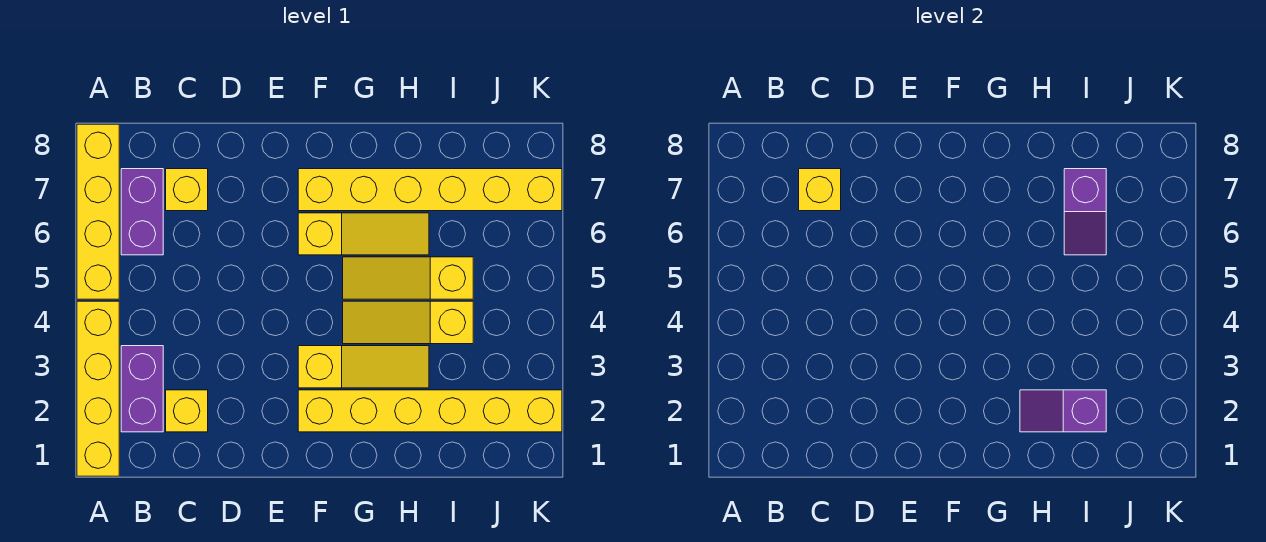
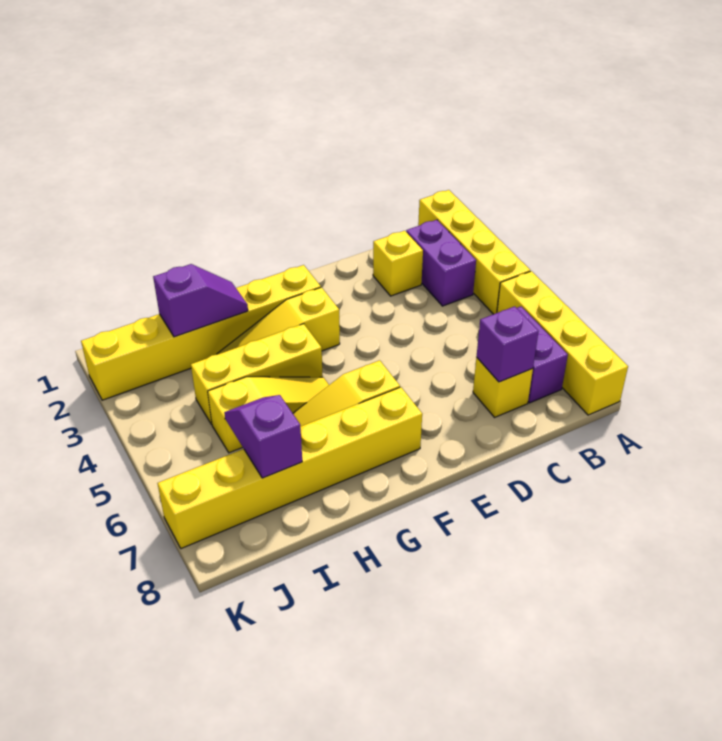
yellow brick C7 level 2 -> purple brick C7 level 2
yellow slope G4:I4 level 1 top I -> yellow brick G4:I4 level 1

